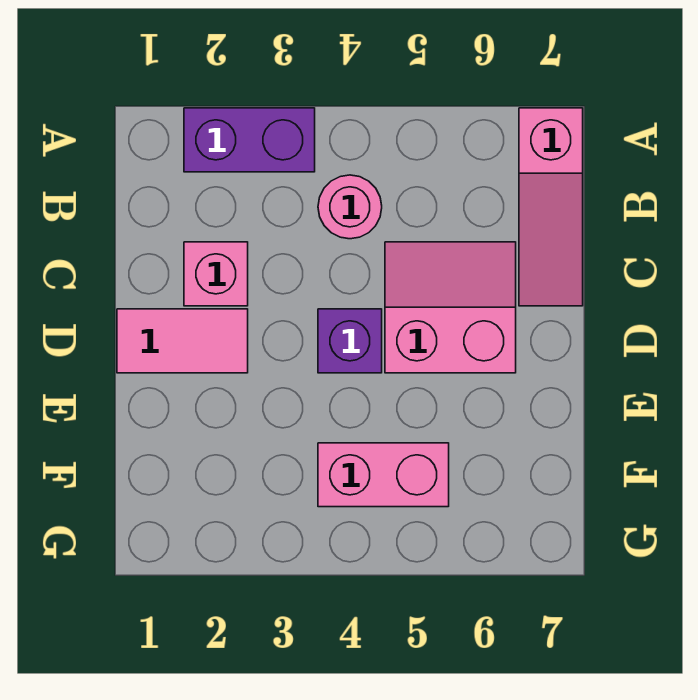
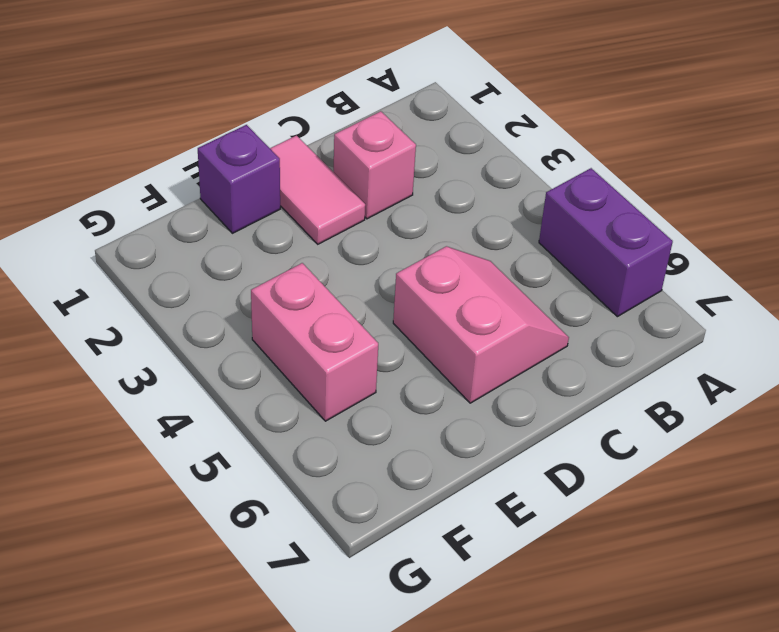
purple brick A2:A3 level 1 -> purple brick A5:A6 level 1
pink slope A7:C7 level 1 top A -> none
pink round brick B4 level 1 -> none
purple brick D4 level 1 -> purple brick E1 level 1

